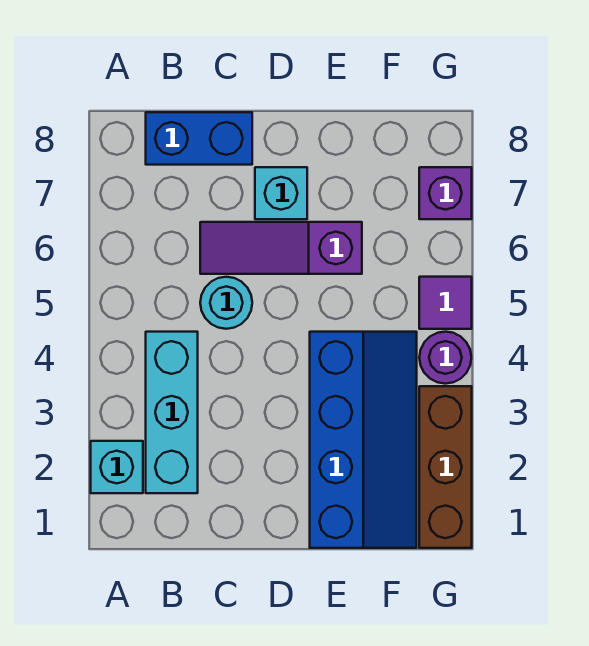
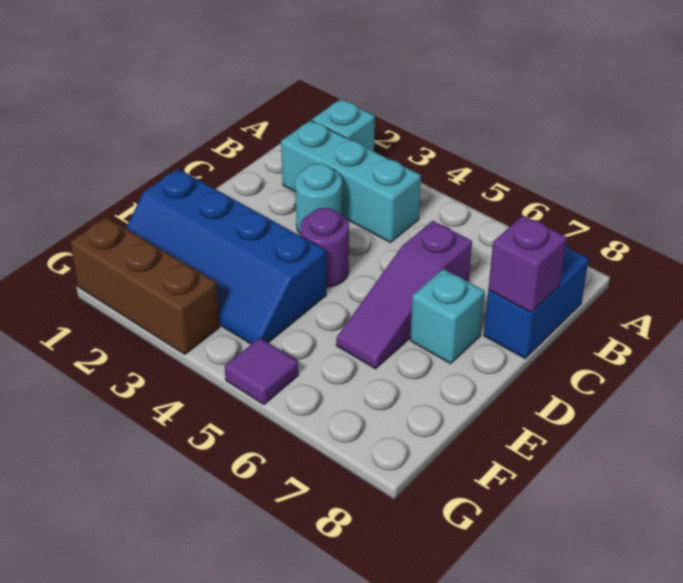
cyan round brick C5 level 1 -> cyan round brick C3 level 1
purple slope C6:E6 level 1 top E -> purple slope C6:E6 level 1 top C
purple round brick G4 level 1 -> purple round brick D4 level 1
purple brick G7 level 1 -> purple brick C8 level 2

